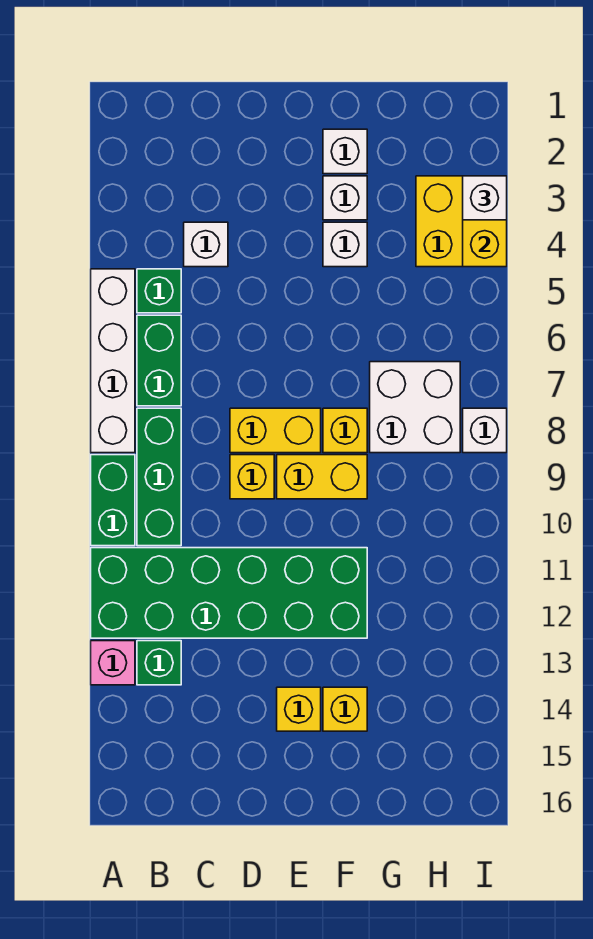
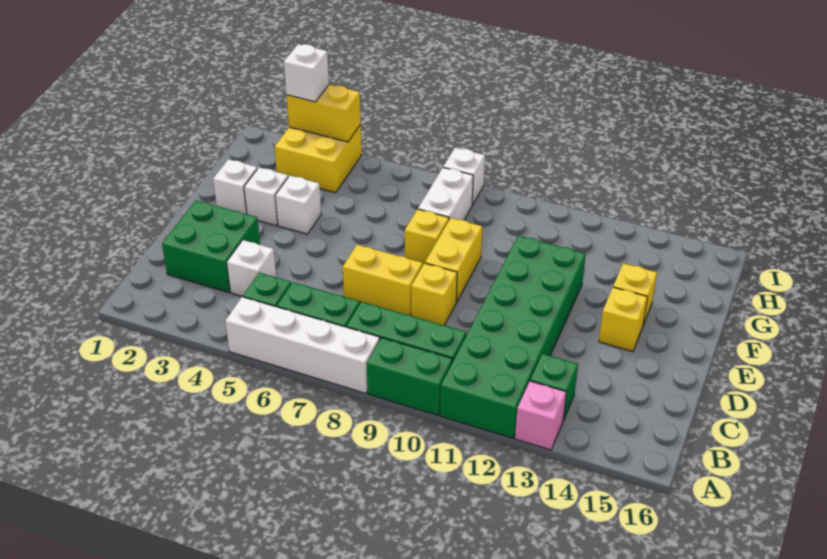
none -> green brick C2:D3 level 1
yellow brick D8:E8 level 1 -> yellow brick D7:D8 level 1
white brick G7:H8 level 1 -> white brick G8:H8 level 1

